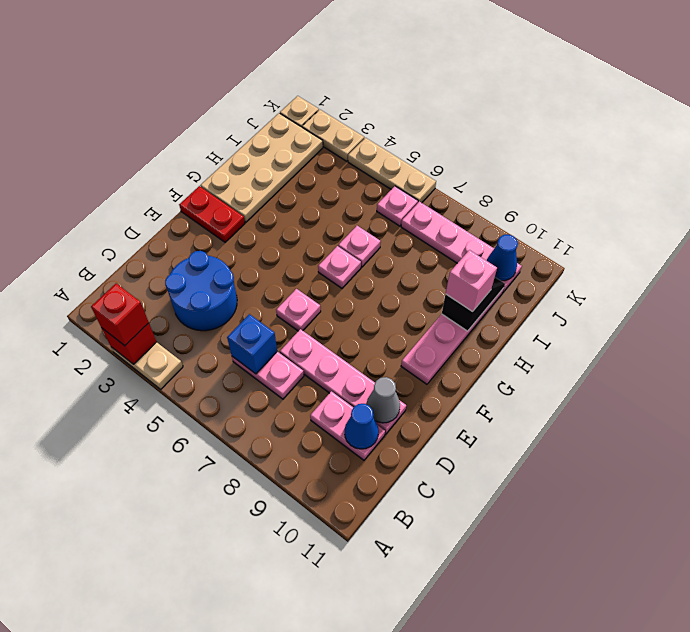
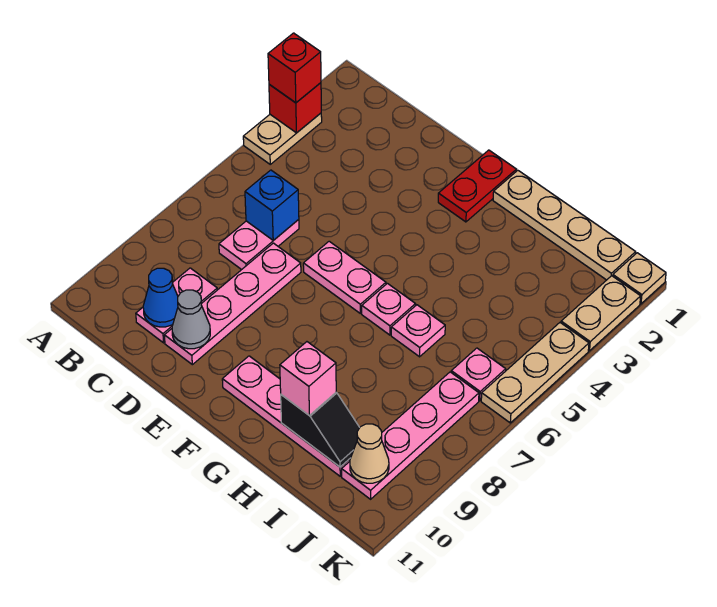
blue round brick C3:D4 level 1 -> none
pink plate E6 level 1 -> pink plate E6:F6 level 1
tan plate G1:J2 level 1 -> tan plate G1:J1 level 1
blue cone J10 level 2 -> tan cone J10 level 2

